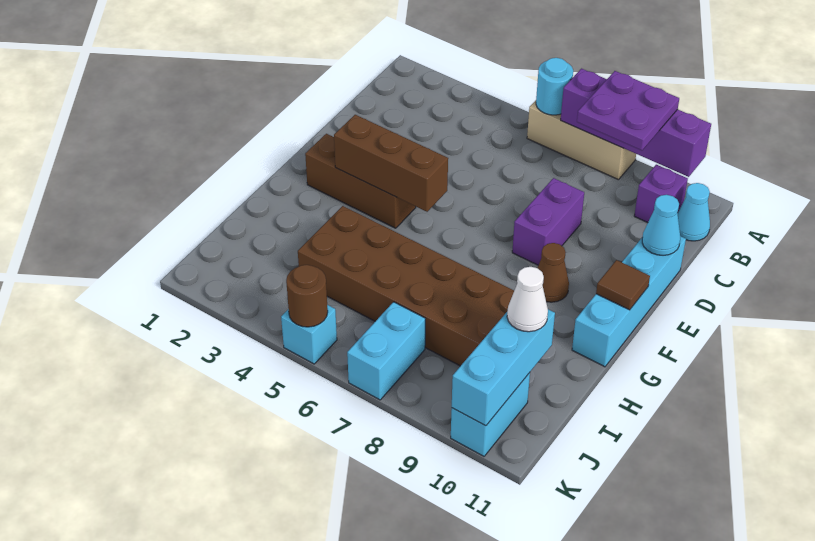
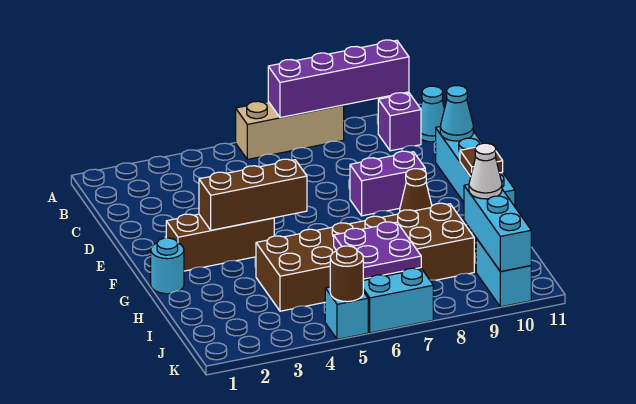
cyan round brick A6 level 2 -> cyan round brick G1 level 1
purple plate A8:B9 level 3 -> purple plate I6:J7 level 2
purple brick D8:E8 level 1 -> purple brick E8:E9 level 1
cyan brick J7:K7 level 1 -> cyan brick K6:K7 level 1

